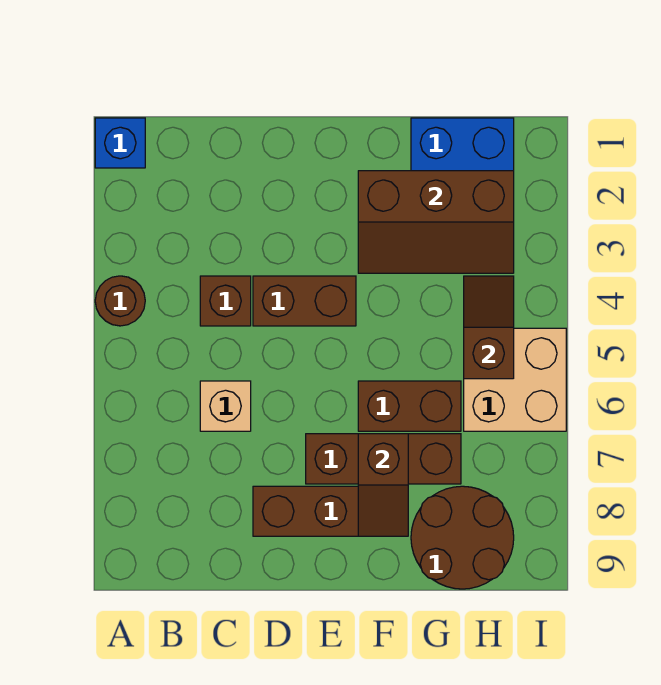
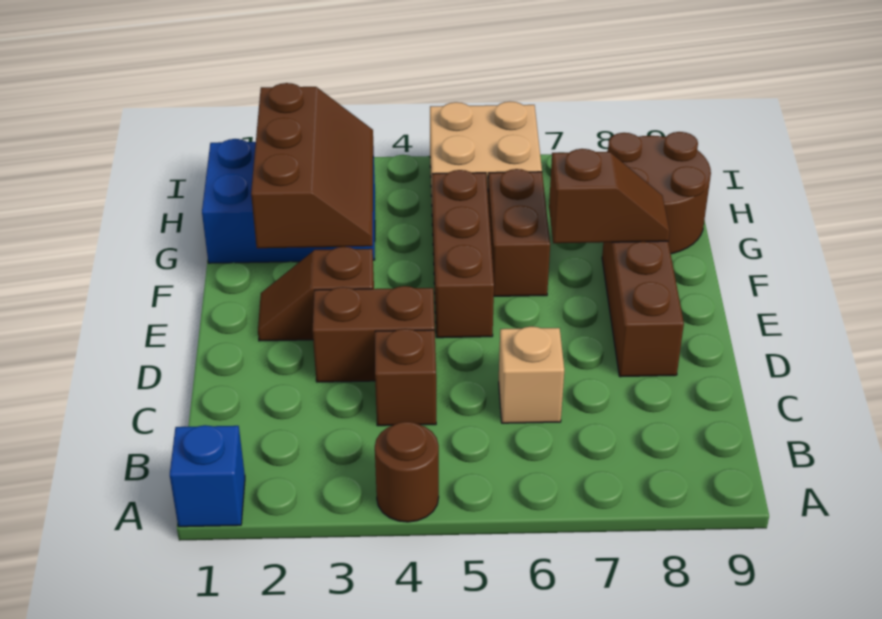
brown brick D4:E4 level 1 -> brown brick D3:D4 level 1
brown brick E7:G7 level 1 -> brown brick E5:G5 level 1
brown slope H4:H5 level 2 top 5 -> brown slope E2:E3 level 1 top 3

